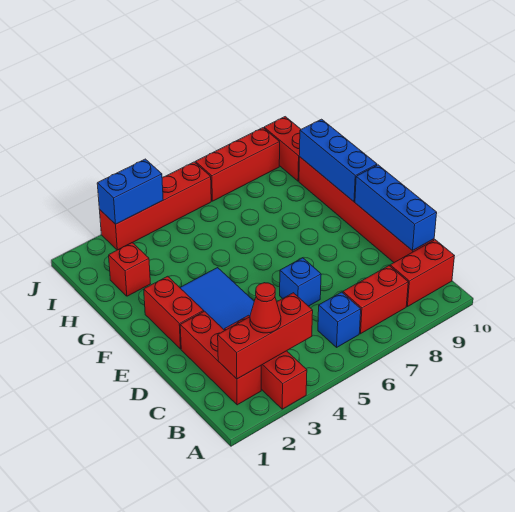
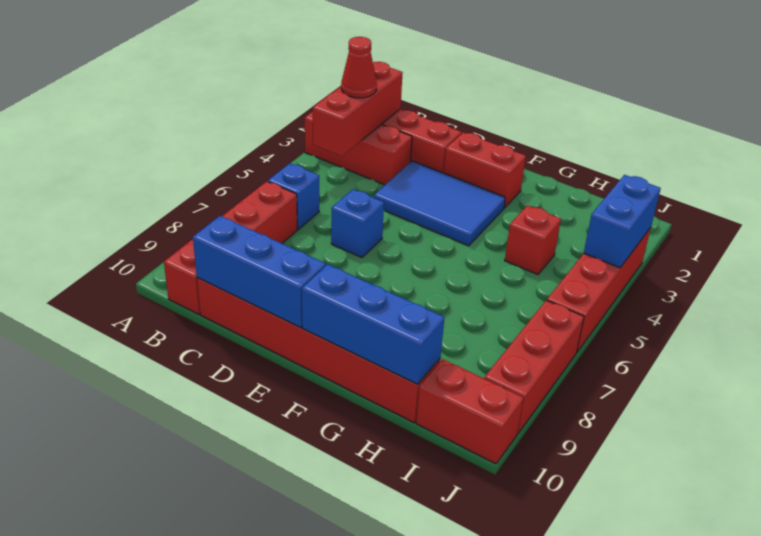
red brick H2 level 1 -> red brick H4 level 1

